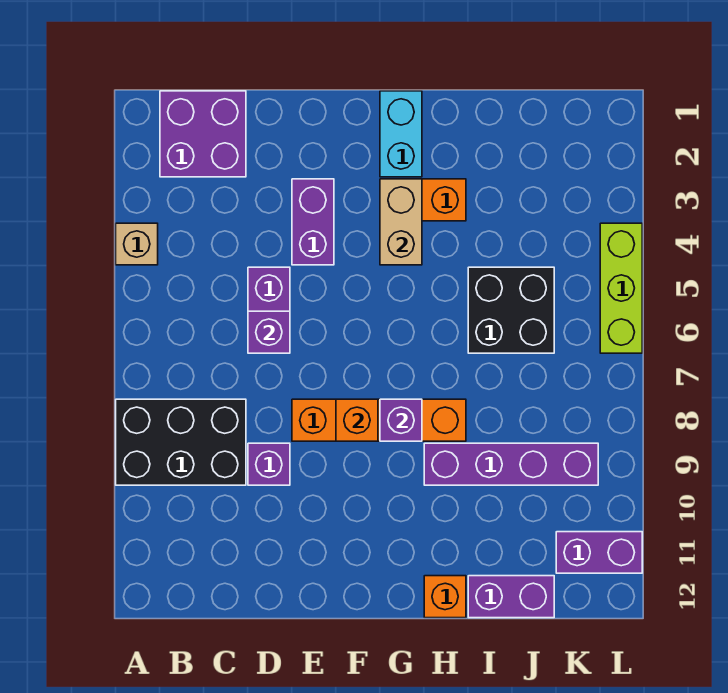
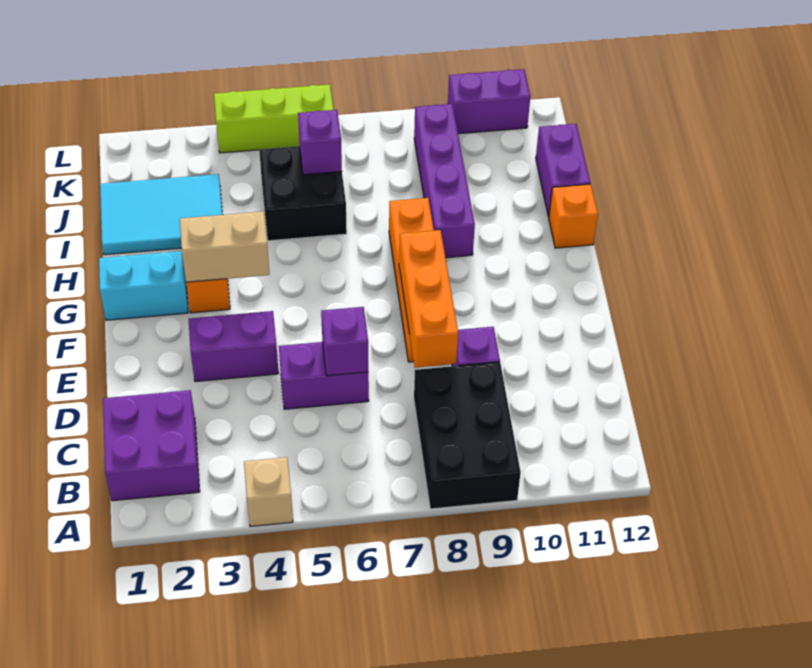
orange brick F8 level 2 -> orange brick D8:F8 level 2
purple brick G8 level 2 -> purple brick J6 level 2
none -> cyan tile I1:J3 level 1
purple brick K11:L11 level 1 -> purple brick L10:L11 level 1

